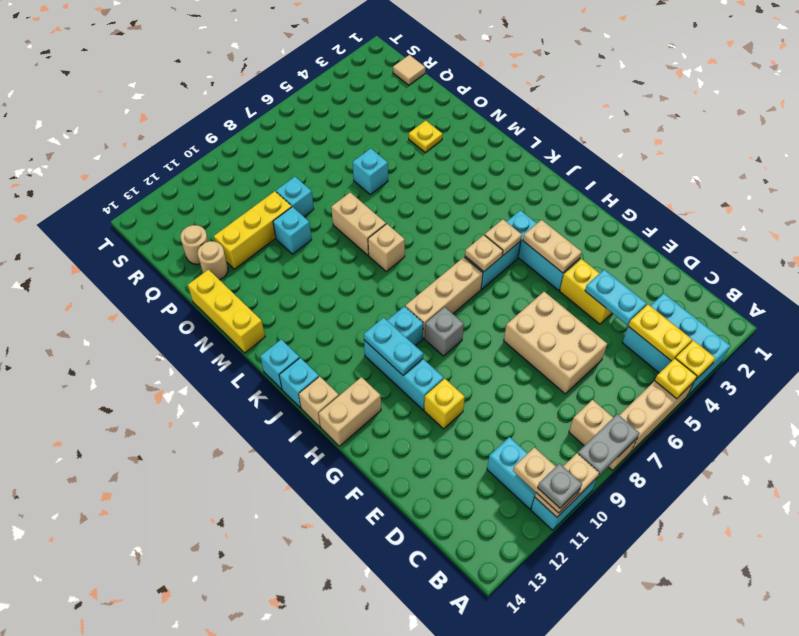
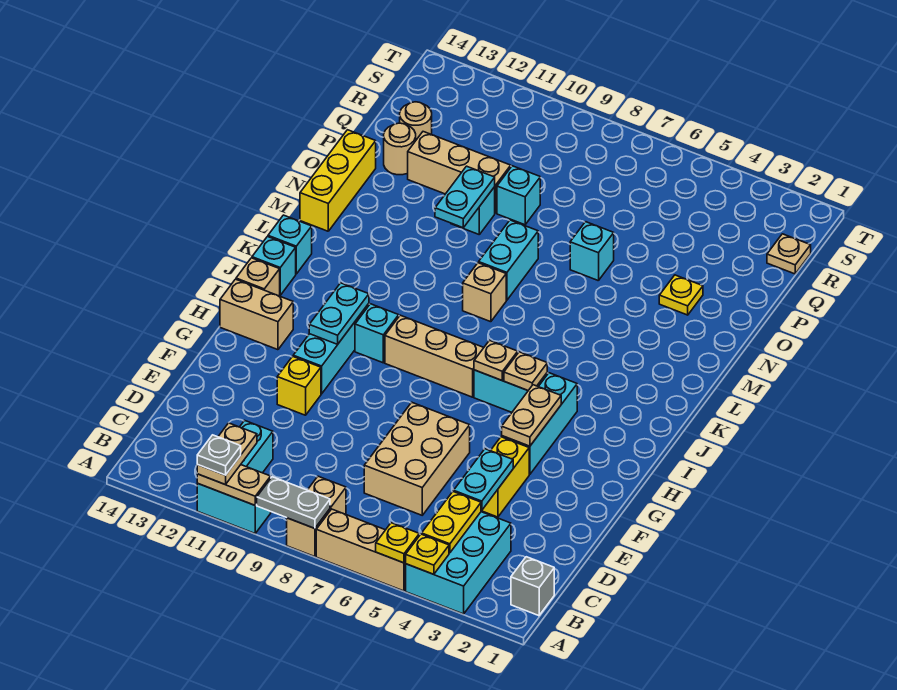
grey brick H9 level 1 -> grey brick B1 level 1
tan brick M8:N8 level 1 -> cyan brick M8:N8 level 1
none -> cyan plate N10:O10 level 2
yellow brick P10:P12 level 1 -> tan brick P10:P12 level 1
tan tile R1 level 1 -> tan plate R1 level 1

